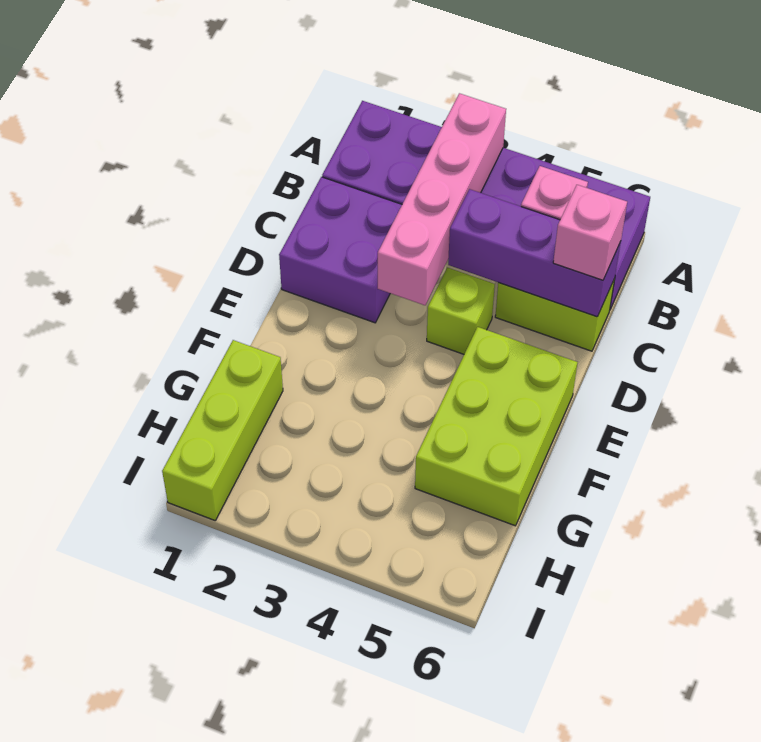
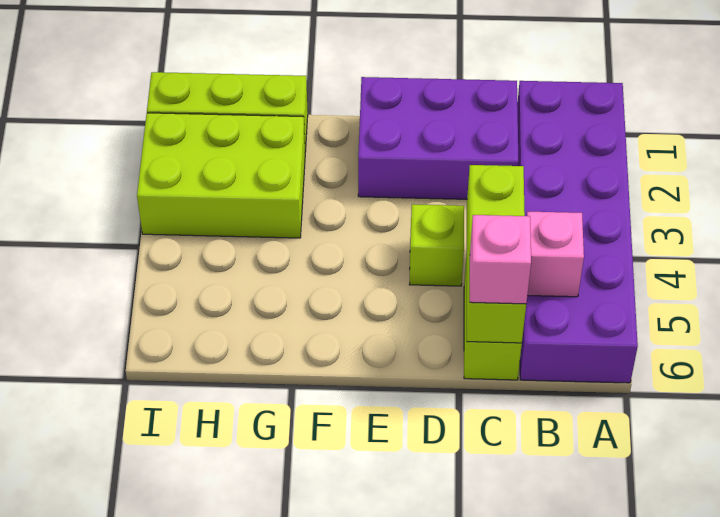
pink brick A3:D3 level 2 -> none
purple brick C1:D2 level 1 -> purple brick C1:E2 level 1
purple brick C4:C6 level 2 -> lime brick C4:C6 level 2
lime brick E5:G6 level 1 -> lime brick G2:I3 level 1

